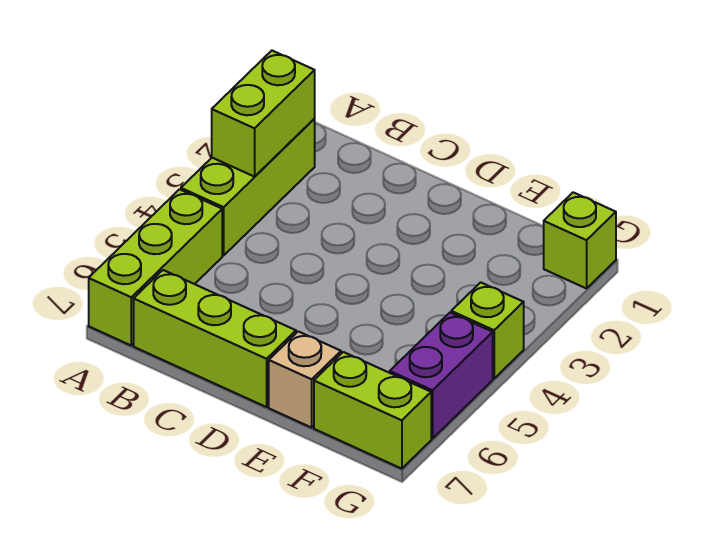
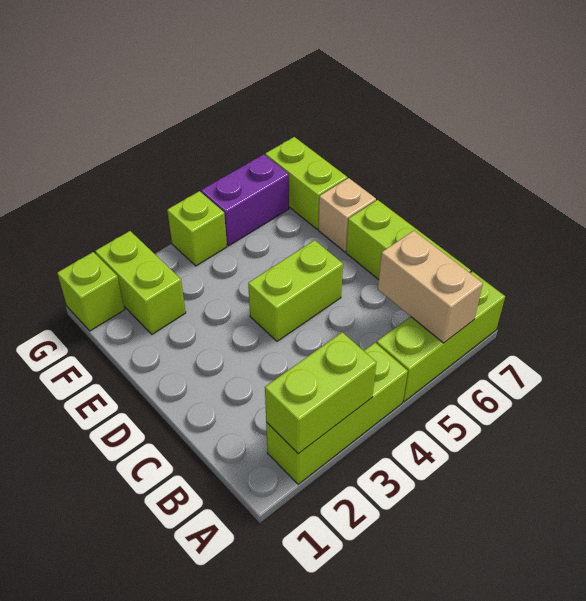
none -> tan brick A6:B6 level 2
none -> lime brick D4:D5 level 1
none -> lime brick F2:G2 level 1

